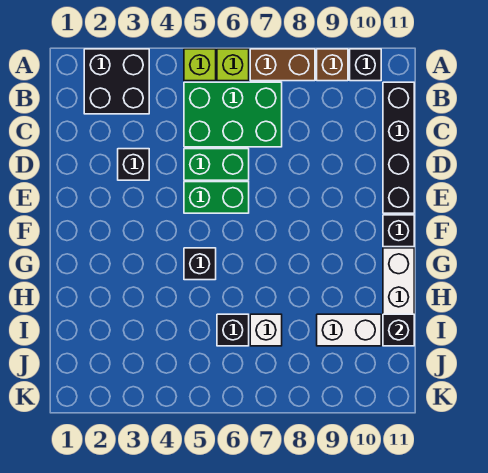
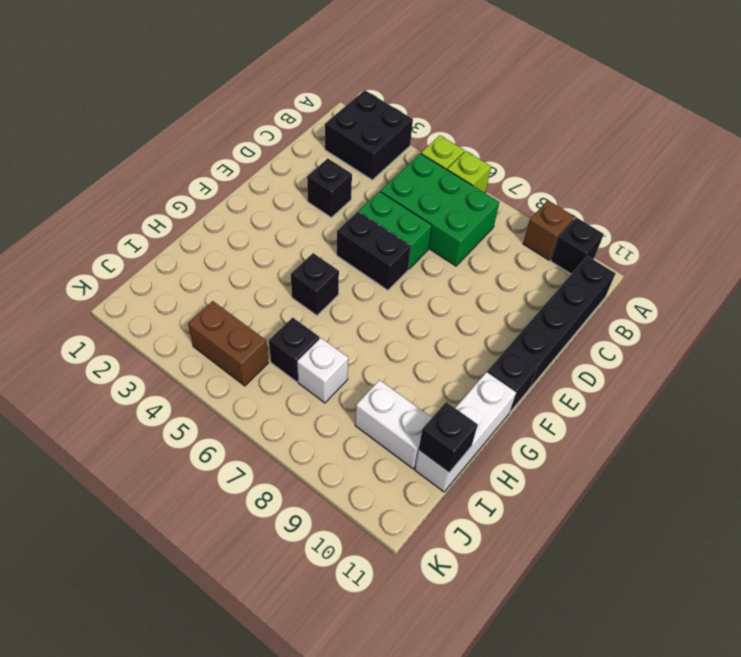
brown brick A7:A8 level 1 -> brown brick J4:J5 level 1
green brick E5:E6 level 1 -> black brick E5:E6 level 1

